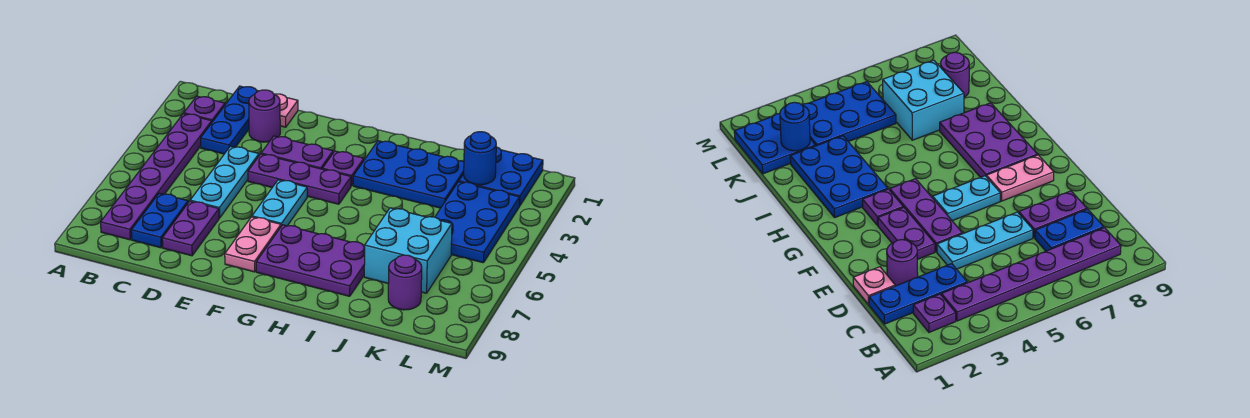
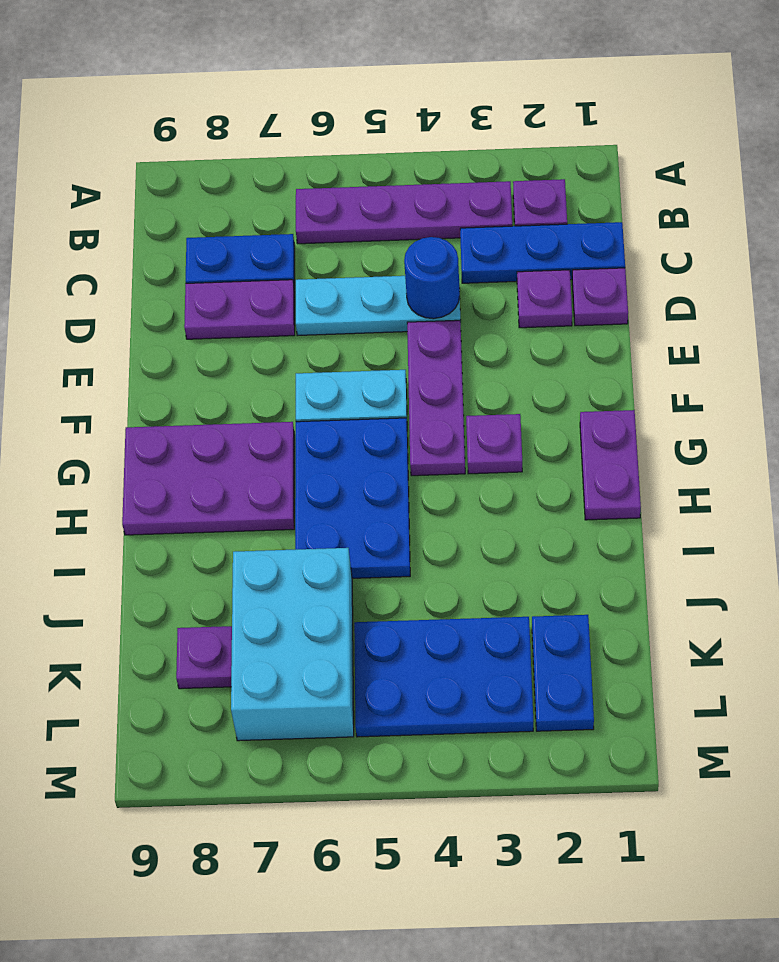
purple plate B3:B8 level 1 -> purple plate B3:B6 level 1
pink plate D1 level 1 -> purple plate D1 level 1
purple round brick D2 level 1 -> purple plate D2 level 1
purple plate E3:F3 level 1 -> purple plate G1:H1 level 1
pink plate F7:F8 level 1 -> none
purple plate G7:I8 level 1 -> purple plate G7:H9 level 1
blue plate H2:J3 level 1 -> blue plate G5:I6 level 1
cyan brick J6:K7 level 1 -> cyan brick J6:L7 level 1
blue plate K1:L2 level 1 -> blue plate K2:L2 level 1
blue round brick K2 level 2 -> blue round brick D4 level 2
purple round brick K8 level 1 -> purple plate K8 level 1

